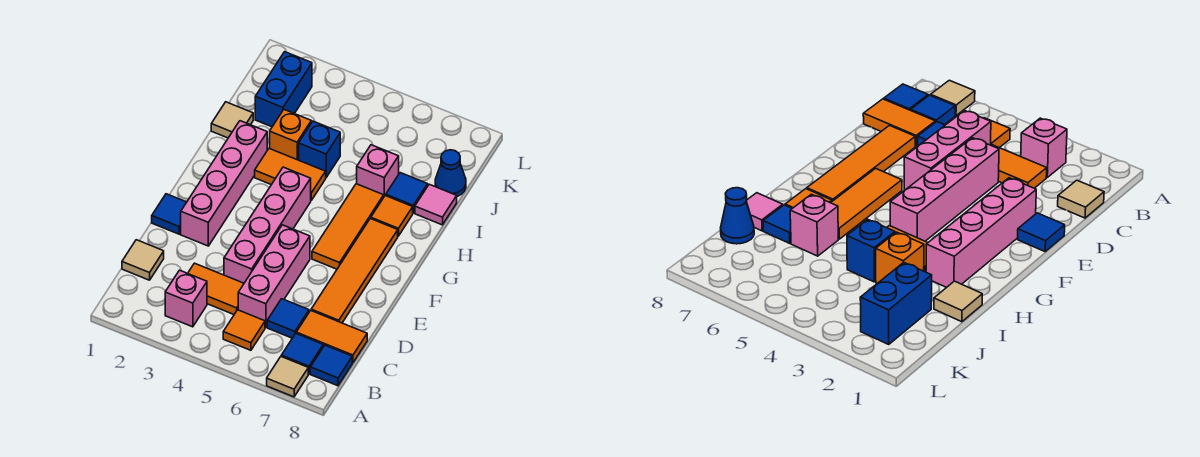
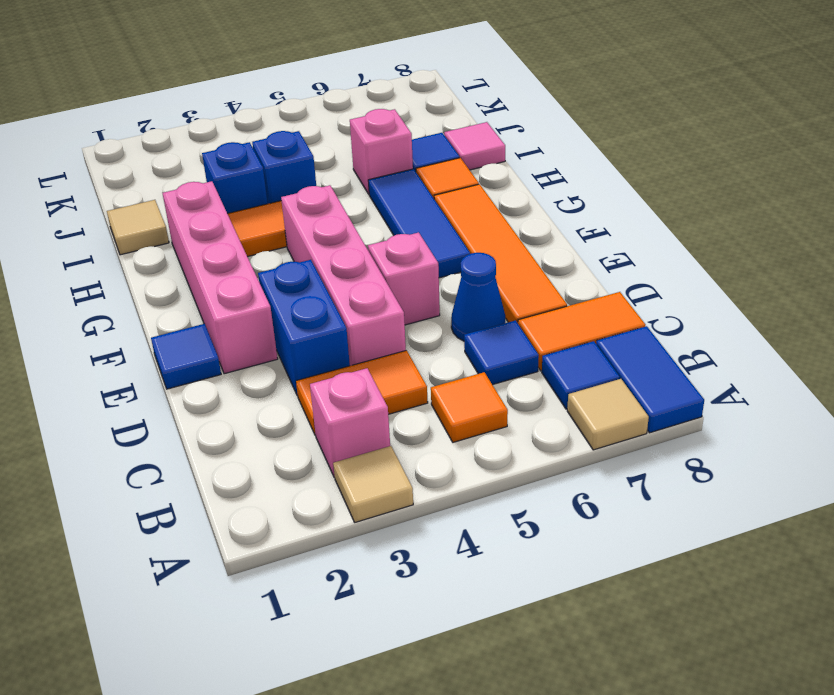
blue tile B8 level 1 -> blue tile A8:B8 level 1
tan tile C1 level 1 -> tan tile A3 level 1
pink brick C5:E5 level 1 -> pink brick E5 level 1
orange tile F6:H6 level 1 -> blue tile F6:H6 level 1
orange brick I3 level 1 -> blue brick I3 level 1
blue brick J2:K2 level 1 -> blue brick D3:E3 level 1
blue cone J8 level 1 -> blue cone D6 level 1

